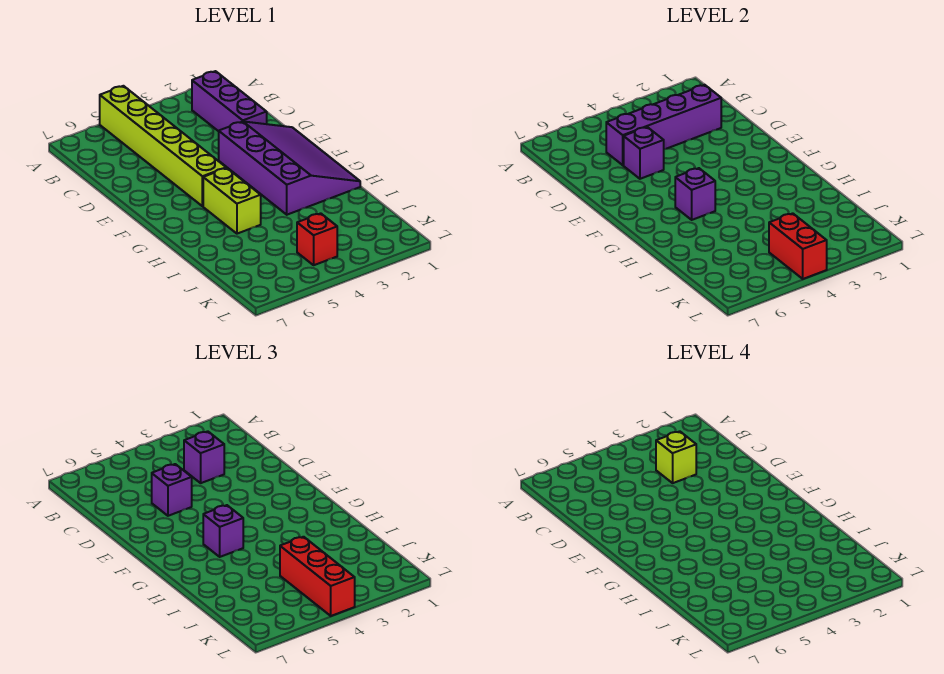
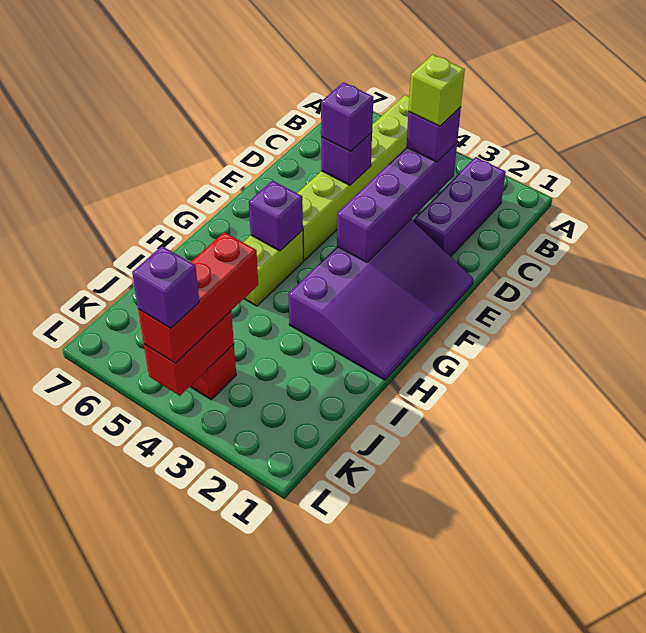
purple brick C2:C5 level 2 -> purple brick C3:F3 level 2
purple brick G5 level 3 -> purple brick L4 level 4

